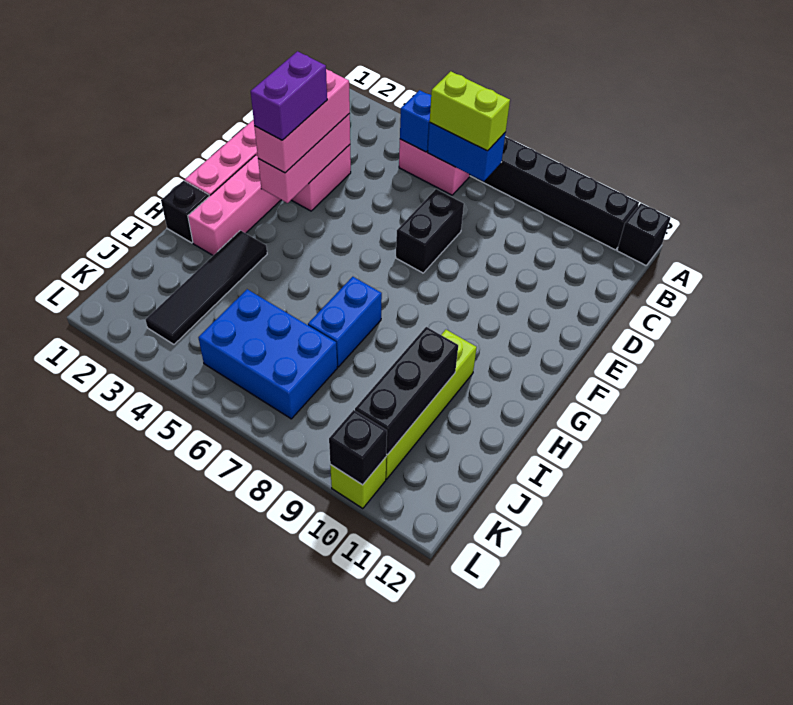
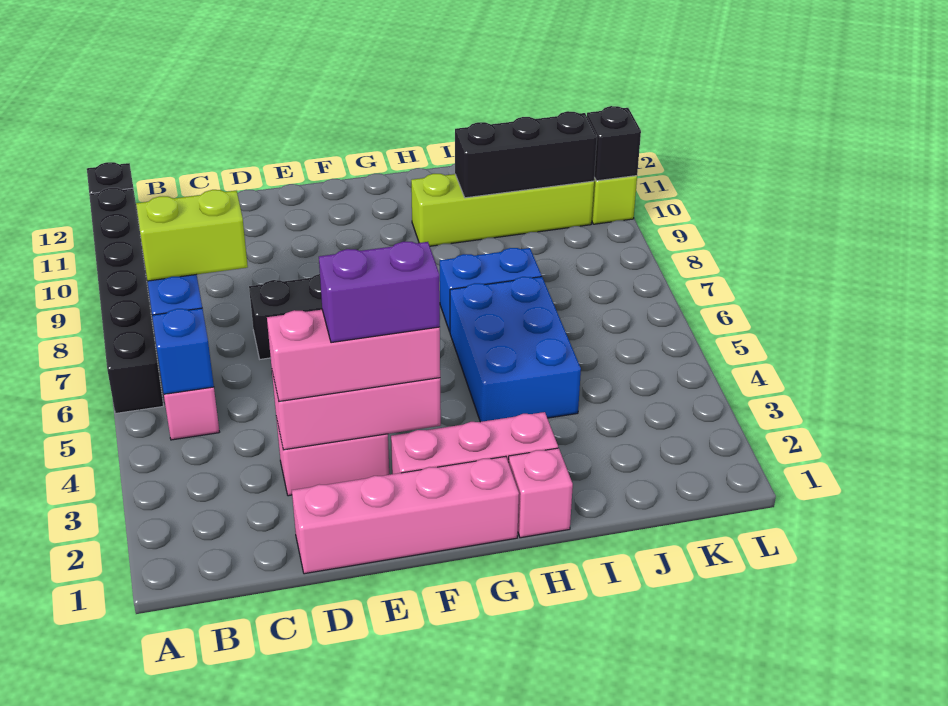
lime brick B6:B7 level 3 -> lime brick B7:C7 level 3
black brick H1 level 1 -> pink brick H1 level 1
black tile H3:K3 level 1 -> none
blue brick J5:K7 level 1 -> blue brick H4:I6 level 1

